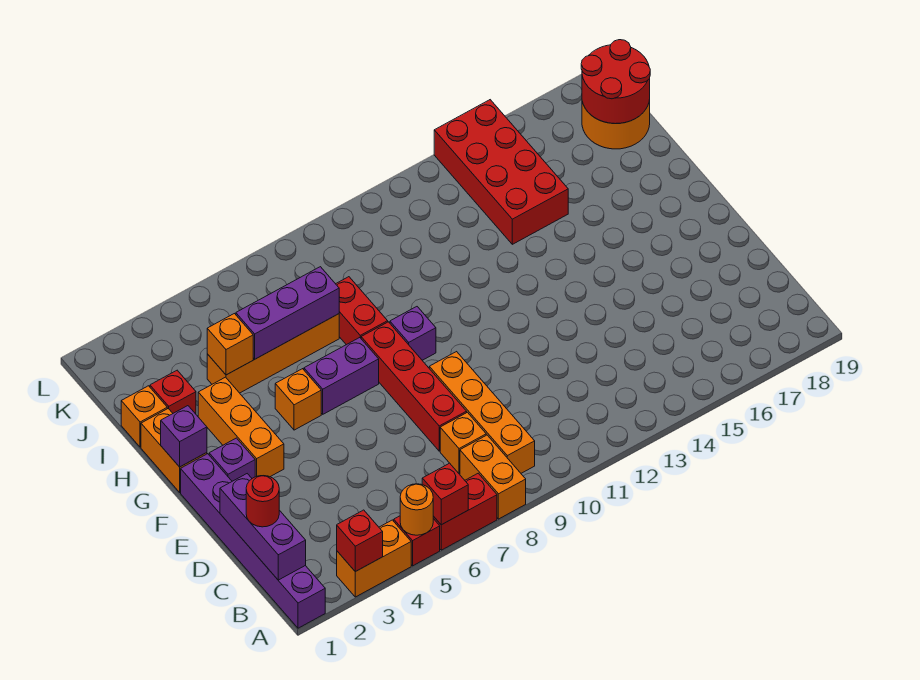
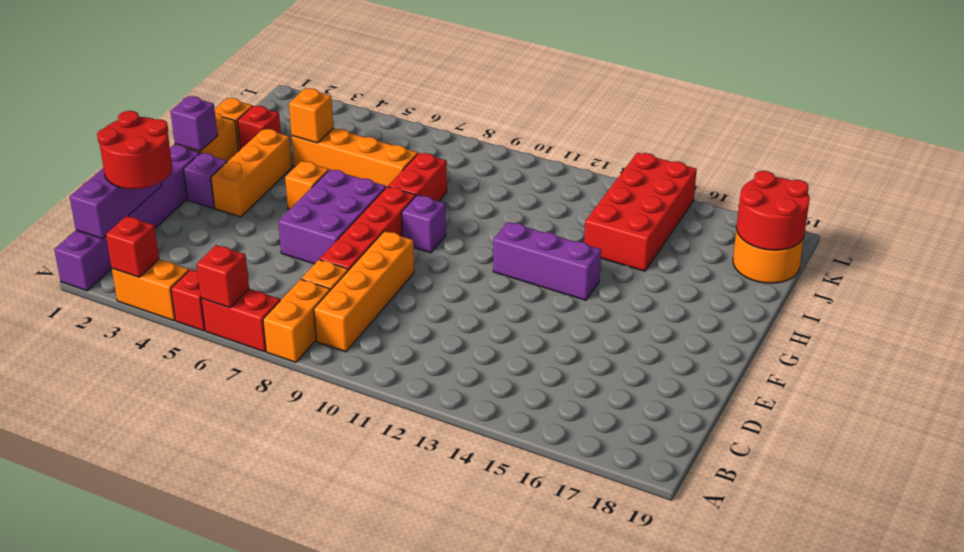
orange round brick A5 level 2 -> none
red round brick C1 level 3 -> red round brick C1:D2 level 3
purple brick G6:G7 level 1 -> purple brick E6:G7 level 1
purple brick I5:I7 level 2 -> purple brick G12:G14 level 1

